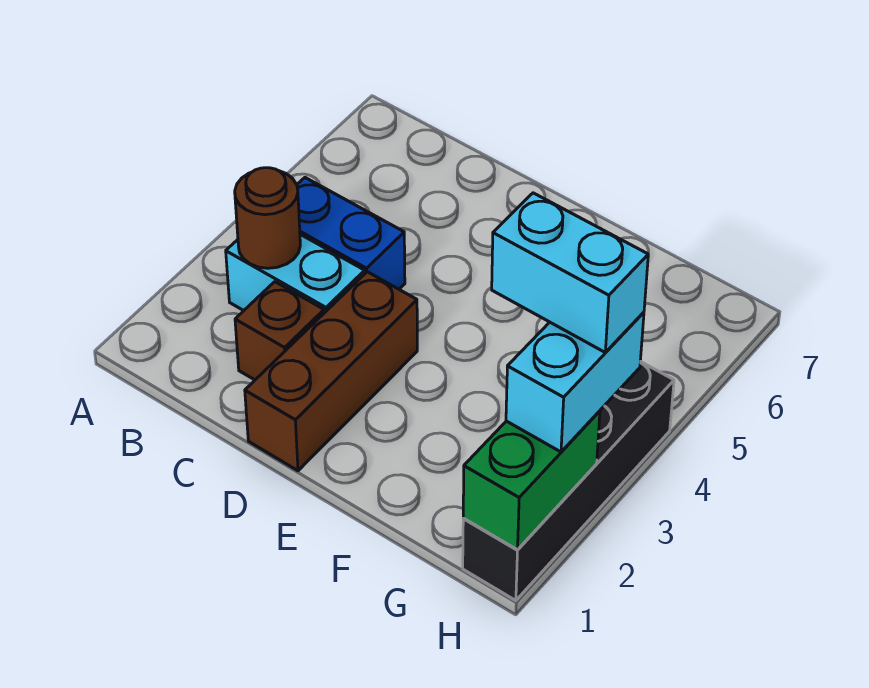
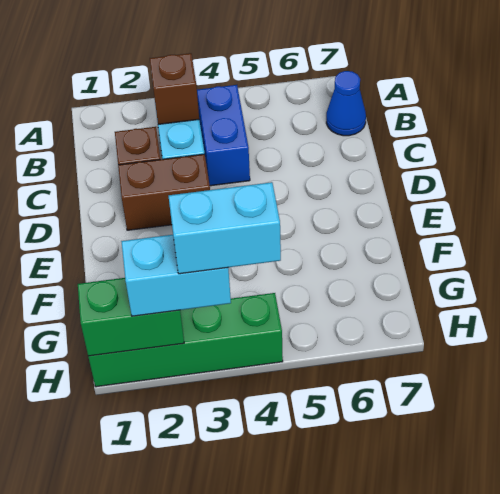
brown round brick B3 level 2 -> brown brick B3 level 2
none -> blue cone B7 level 1
brown brick D1:D3 level 1 -> brown brick D2:D3 level 1
cyan brick G3:H3 level 4 -> cyan brick H3:H4 level 4
black brick H1:H4 level 1 -> green brick H1:H4 level 1

